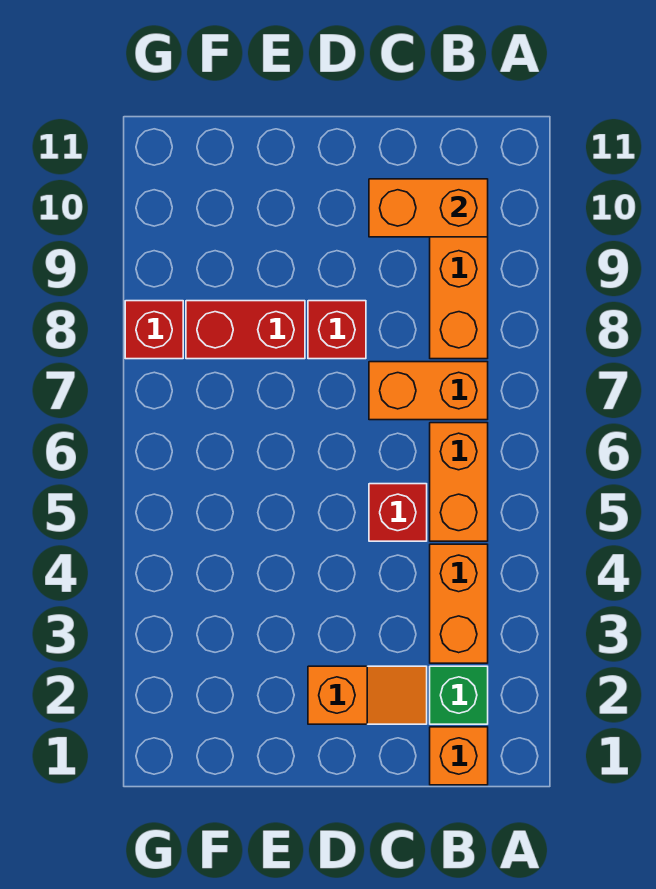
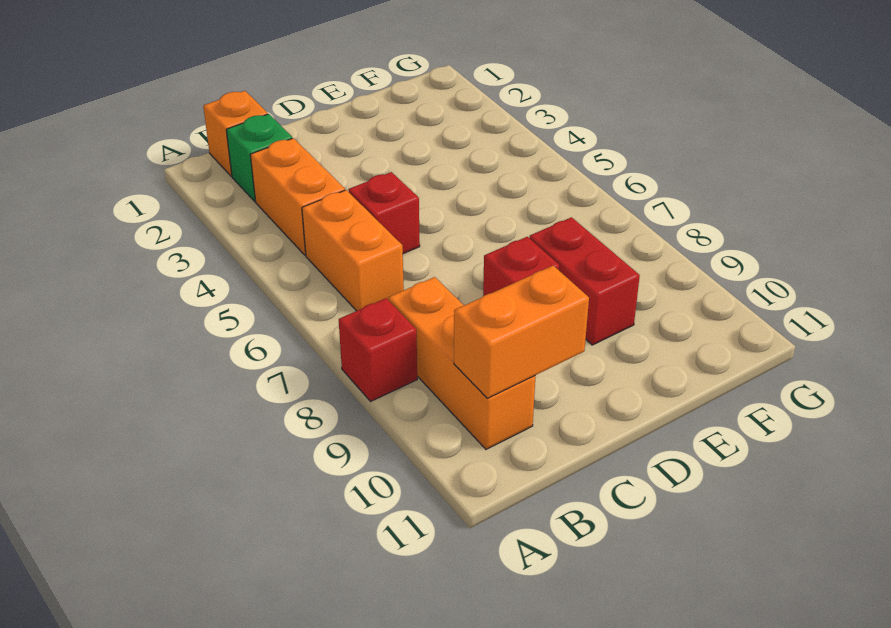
orange brick B7:C7 level 1 -> none
orange slope C2:D2 level 1 top D -> none
red brick E8:F8 level 1 -> red brick E8:E9 level 1
red brick G8 level 1 -> red brick A8 level 1

